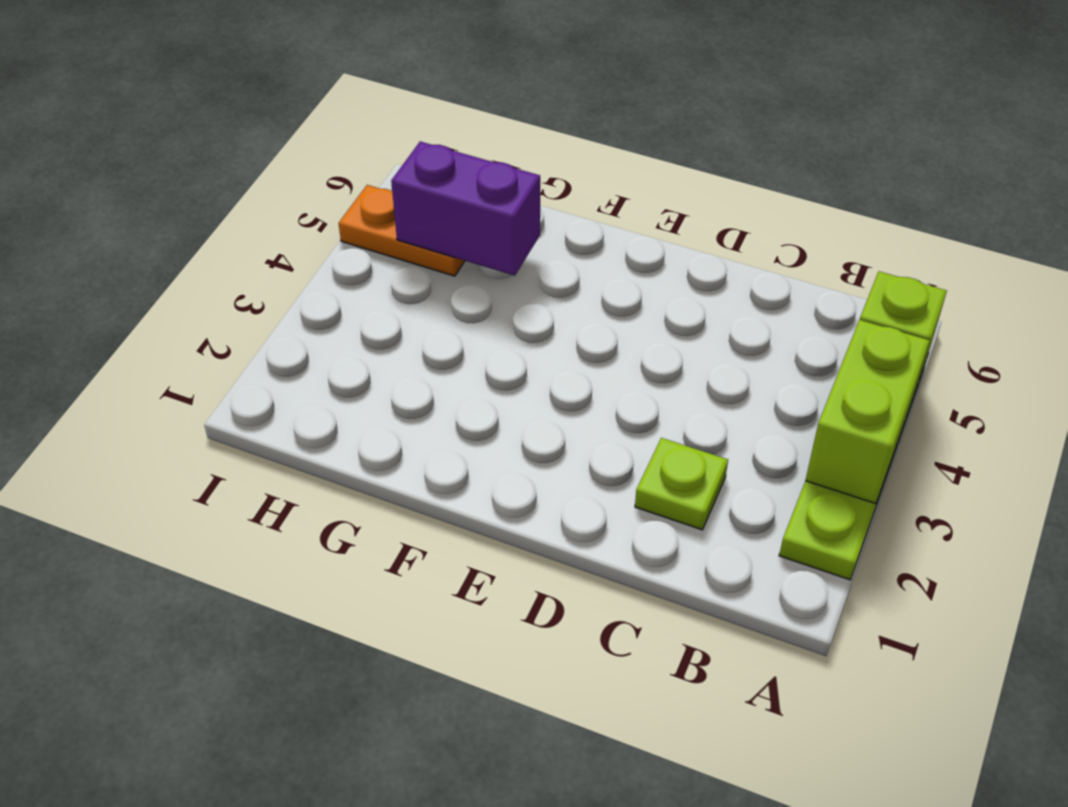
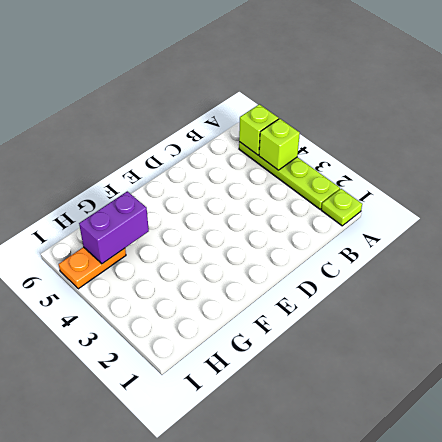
lime brick A3:A4 level 2 -> lime brick A4 level 2
lime plate C2 level 1 -> lime plate A1 level 1

